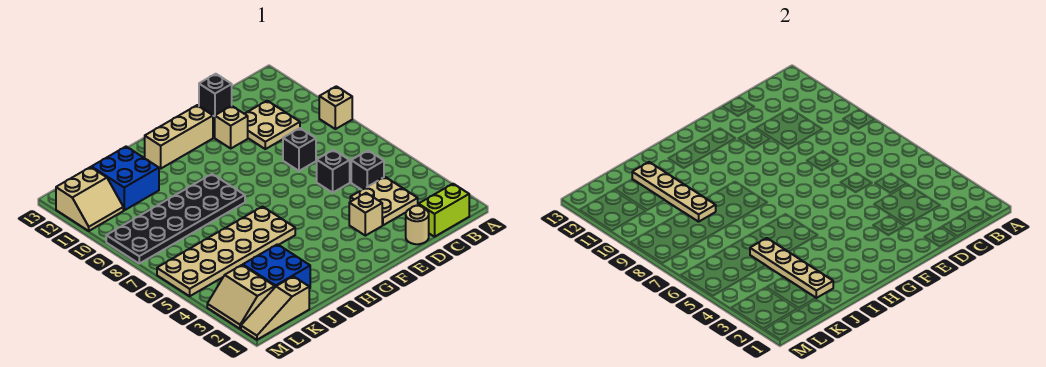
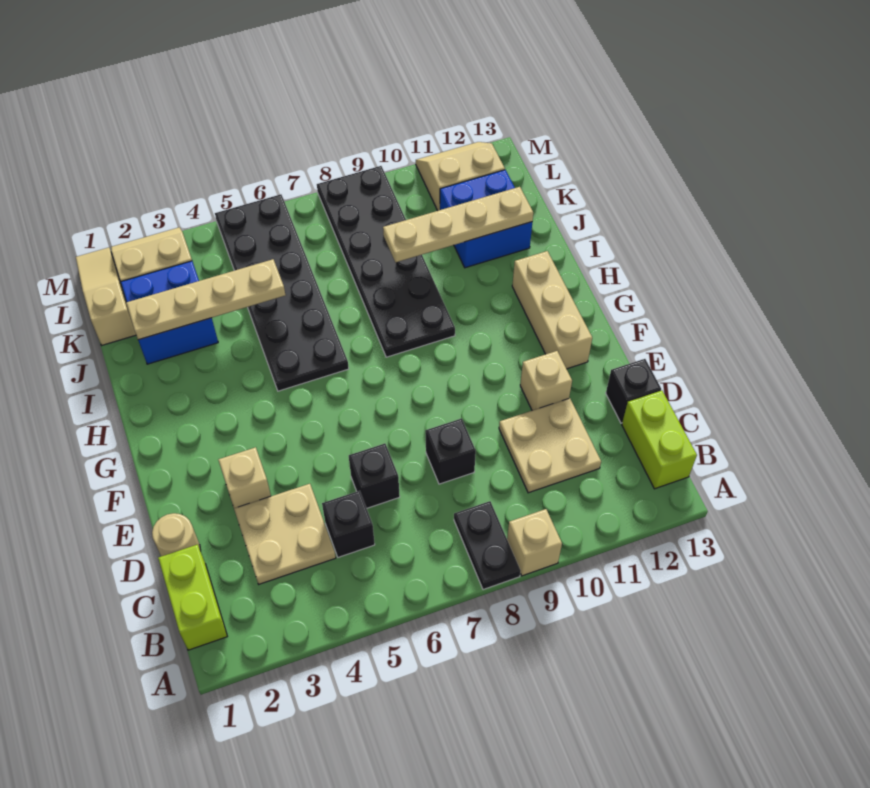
none -> black plate A8:B8 level 1
none -> lime brick B13:C13 level 1
tan plate H5:M6 level 1 -> black plate H5:M6 level 1
tan slope L11:M12 level 1 top 12 -> tan slope L11:M12 level 1 top L

